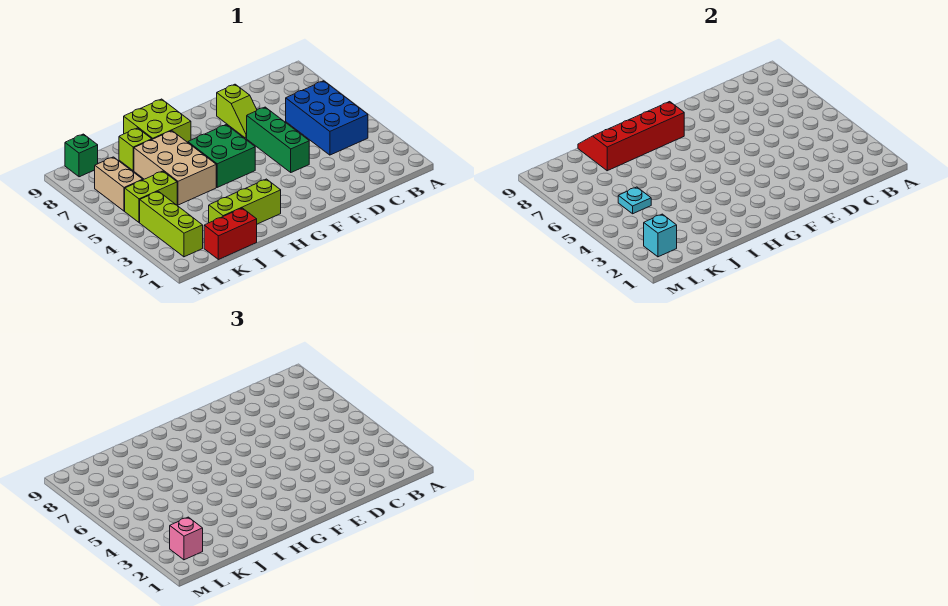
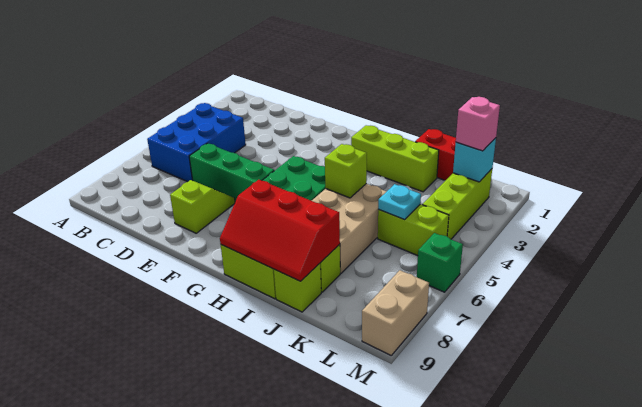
green brick E4:E6 level 1 -> green brick D6:F6 level 1
red slope G8:J9 level 2 top 8 -> red slope H8:J9 level 2 top 8
none -> lime brick I5 level 2
none -> lime brick J9 level 1
tan brick L6:L7 level 1 -> tan brick M8:M9 level 1
green brick L9 level 1 -> green brick M6 level 1

